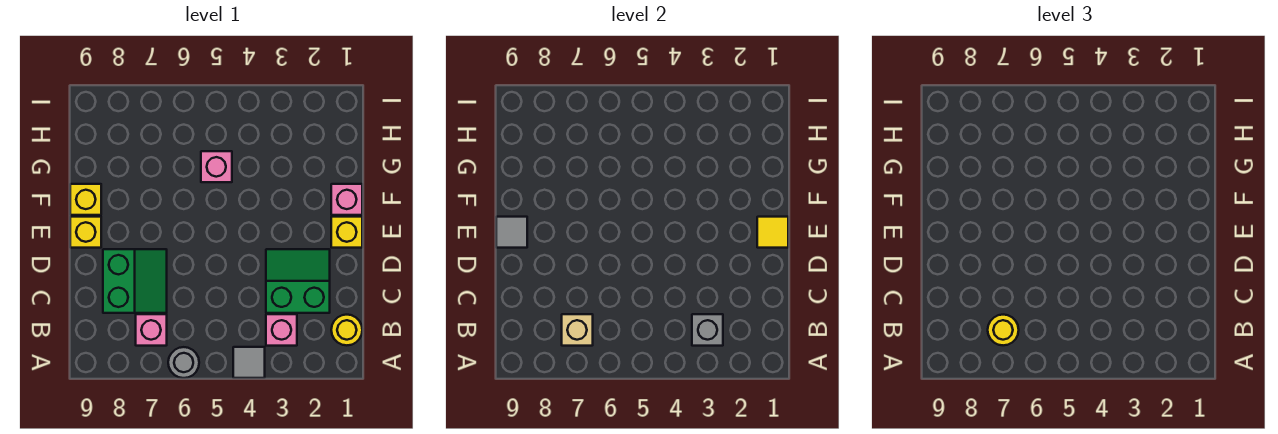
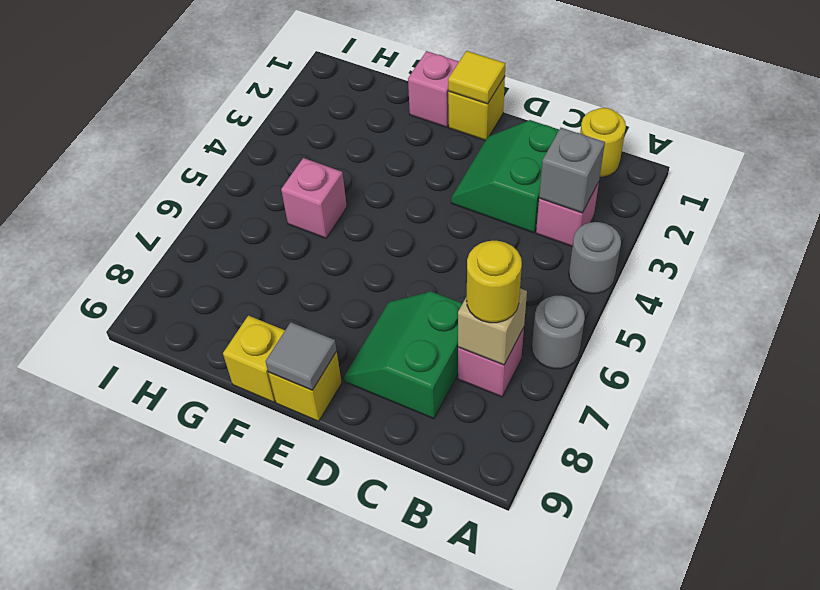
grey tile A4 level 1 -> grey round brick A4 level 1
green slope C7:D8 level 1 top 8 -> green slope C7:D8 level 1 top C

